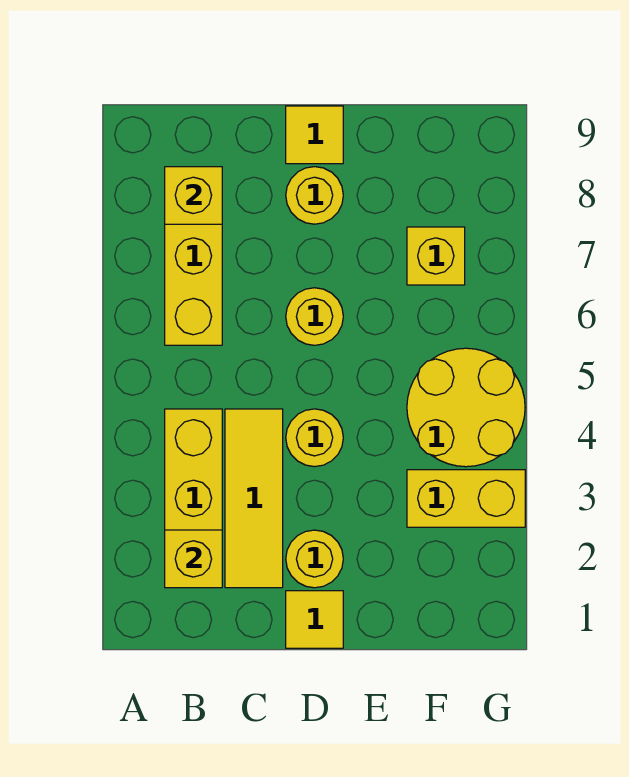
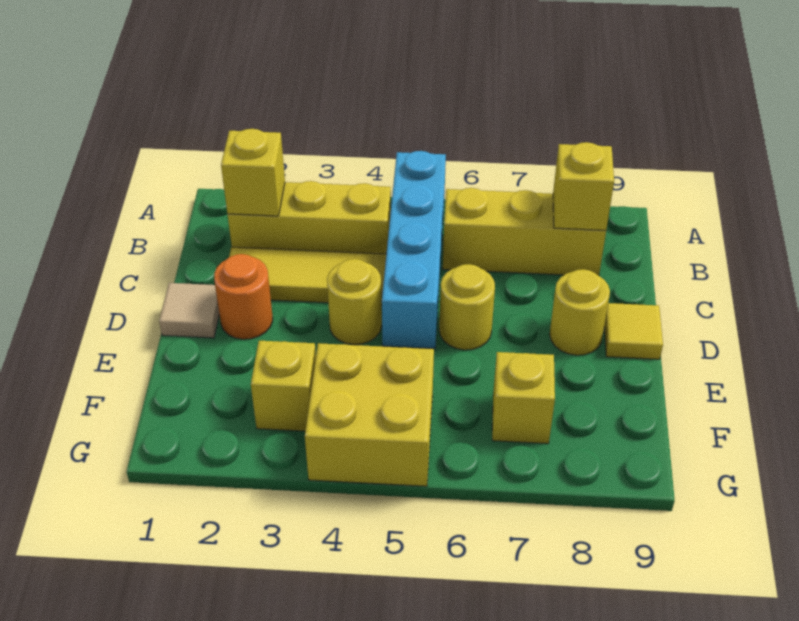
none -> cyan brick A5:D5 level 1
yellow tile D1 level 1 -> tan tile D1 level 1
yellow round brick D2 level 1 -> orange round brick D2 level 1
yellow brick F3:G3 level 1 -> yellow brick F3 level 1
yellow round brick F4:G5 level 1 -> yellow brick F4:G5 level 1

